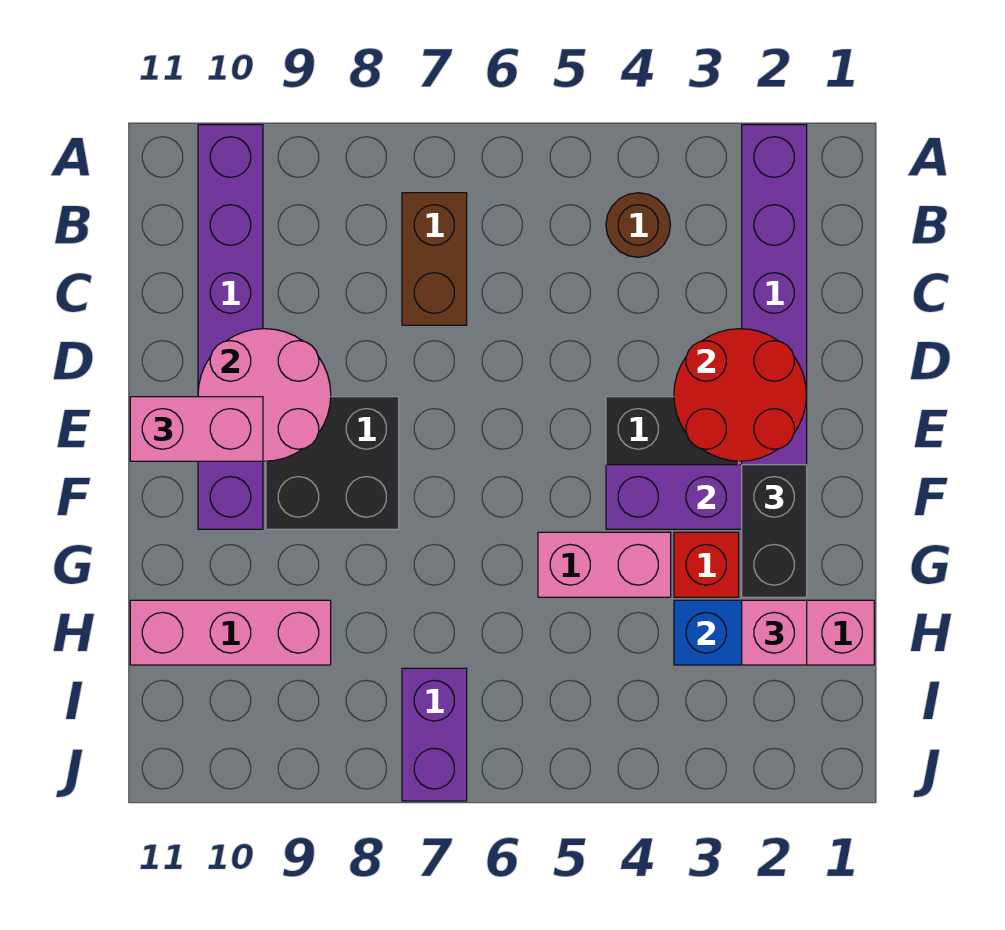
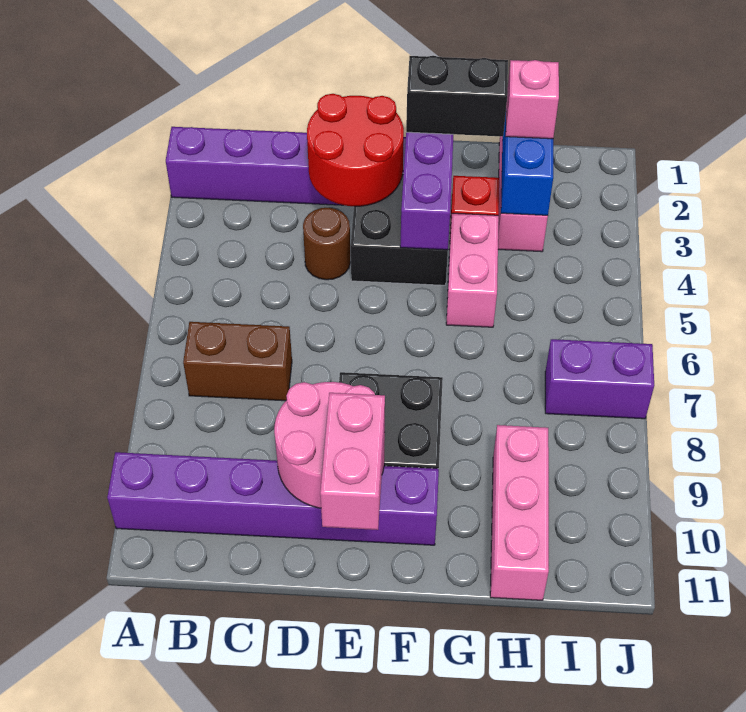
brown round brick B4 level 1 -> brown round brick D4 level 1

